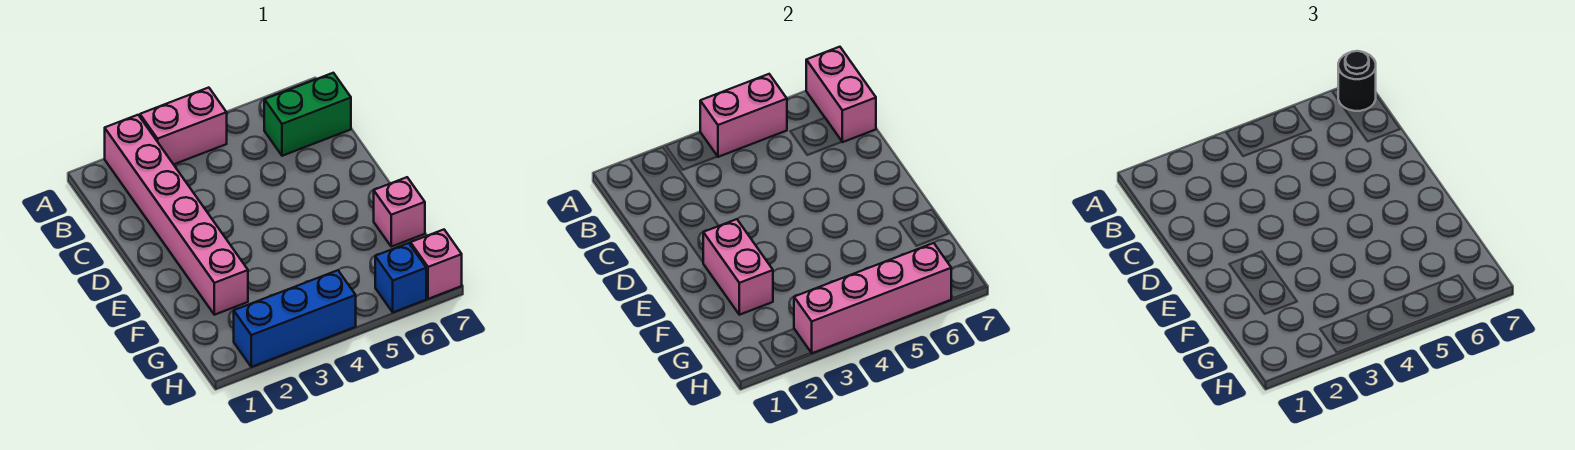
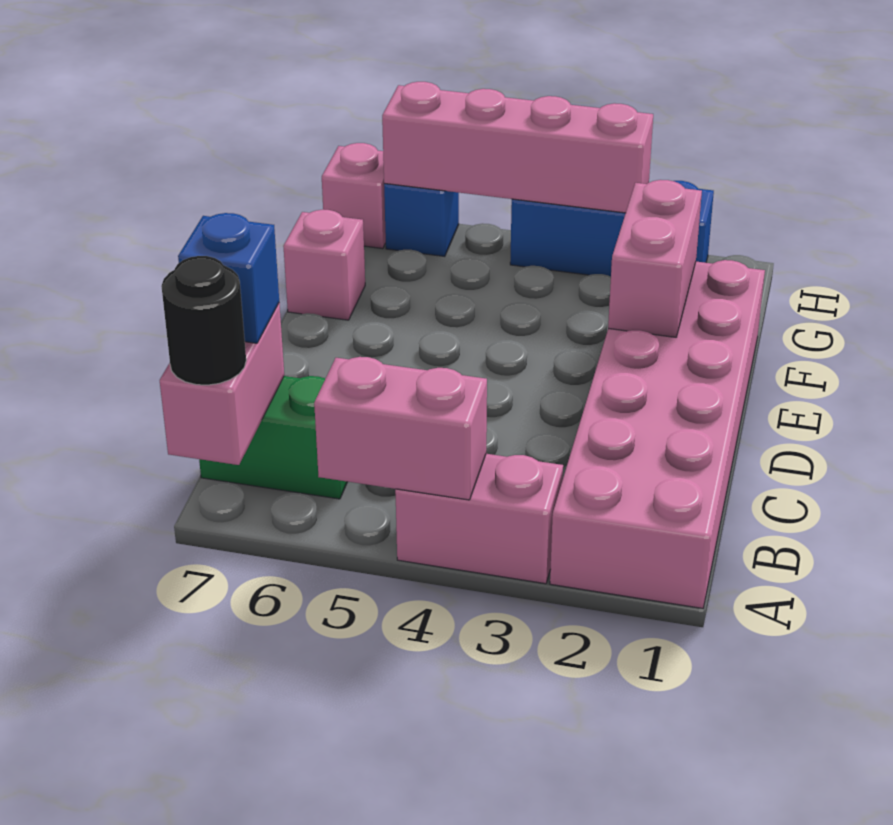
pink brick A2:F2 level 1 -> pink brick A1:F2 level 1
none -> blue brick B7 level 3

